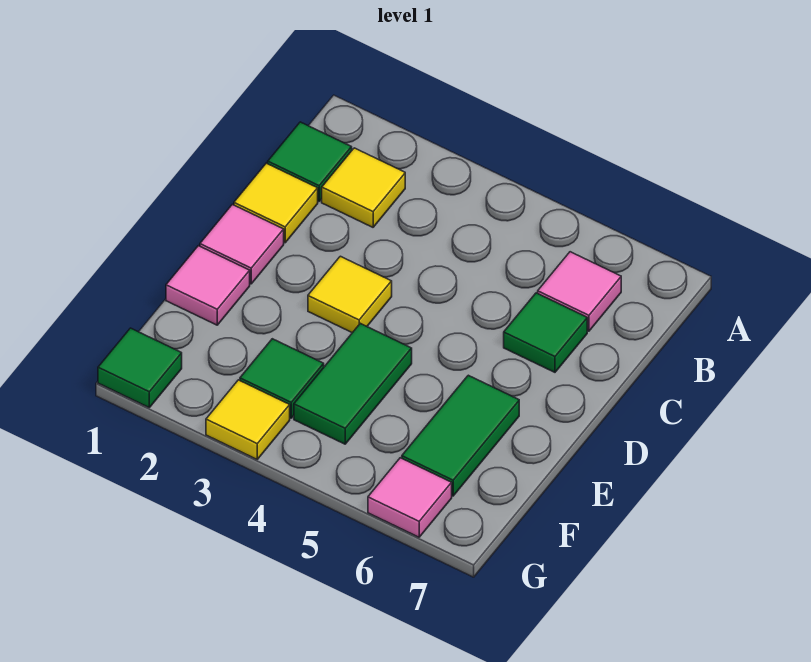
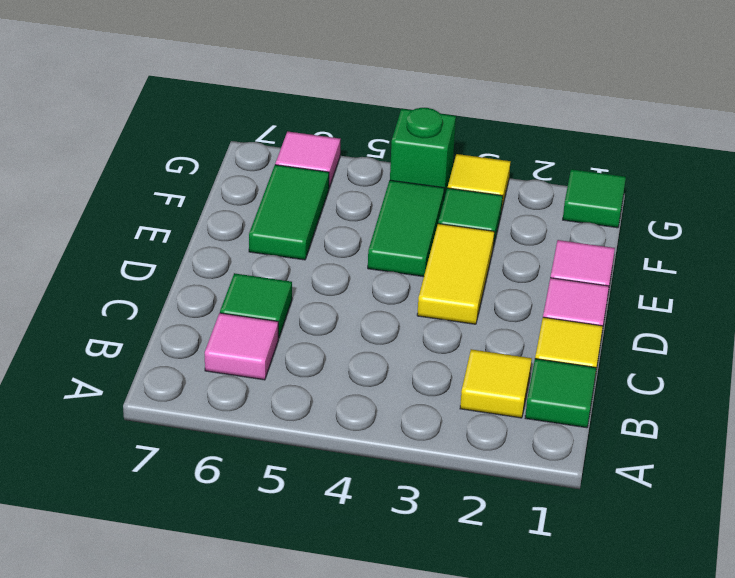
yellow tile D3 level 1 -> yellow tile D3:E3 level 1
none -> green brick G4 level 1

